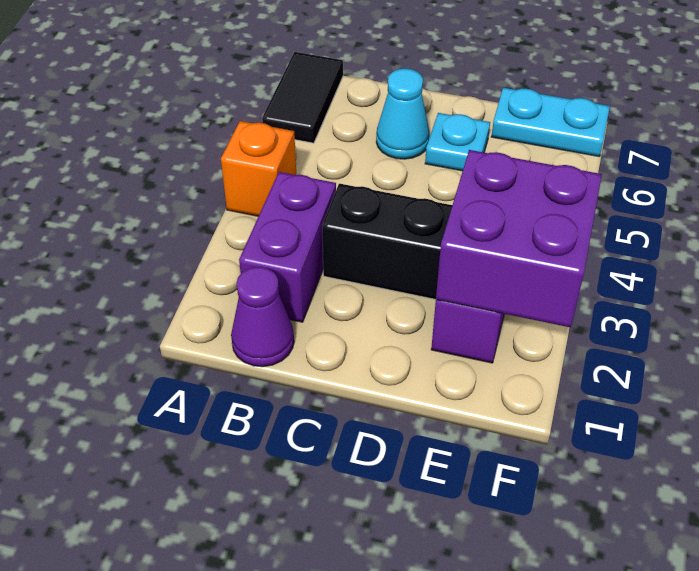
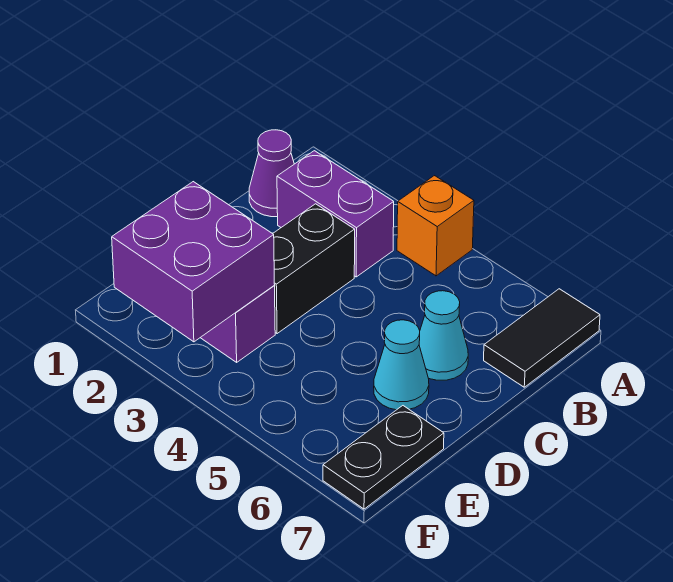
black tile A6:A7 level 1 -> black tile A7:B7 level 1
cyan plate D6 level 1 -> cyan cone D6 level 1
cyan plate E7:F7 level 1 -> black plate E7:F7 level 1

